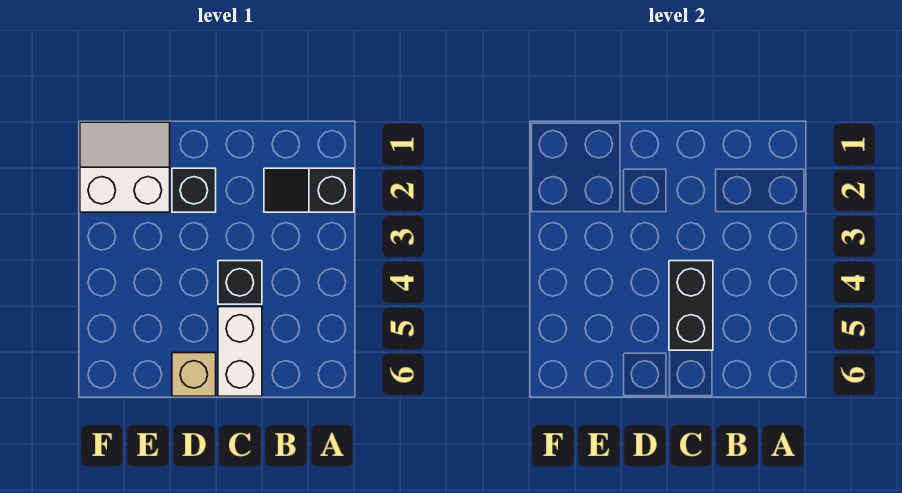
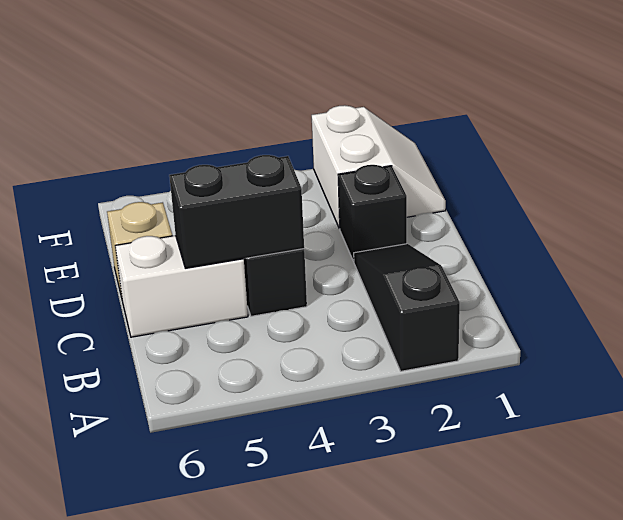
black slope A2:B2 level 1 top A -> black slope A2:C2 level 1 top A

